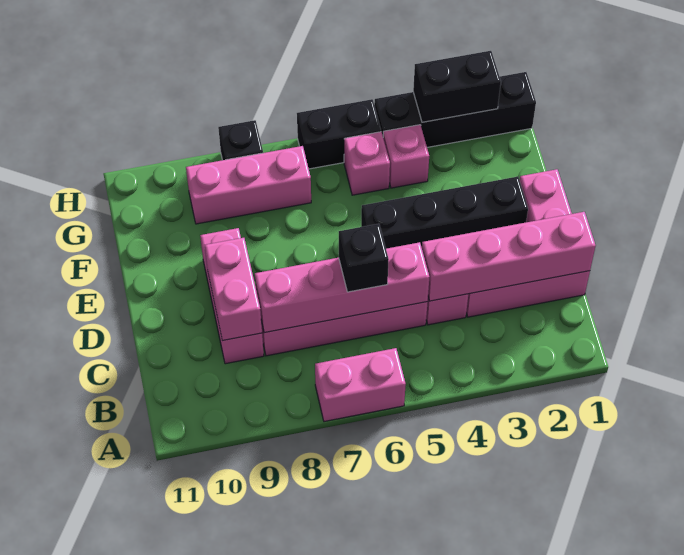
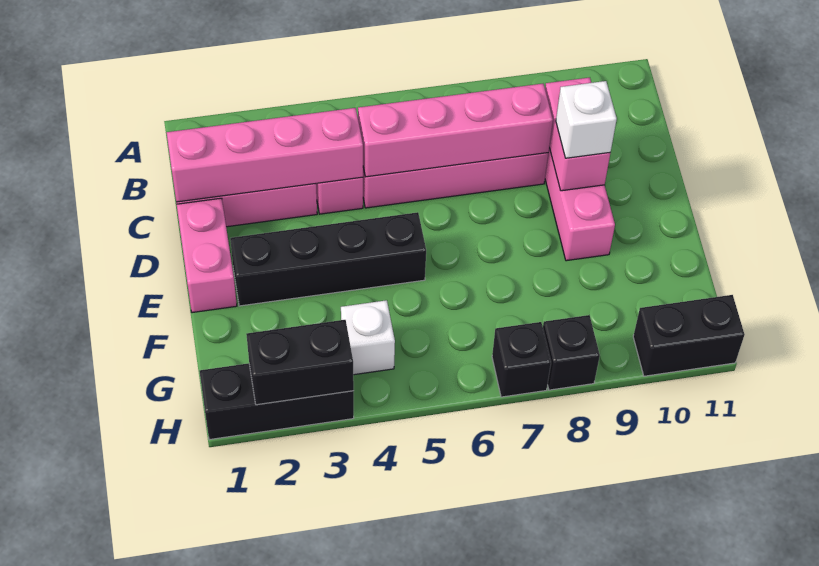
pink brick A6:A7 level 1 -> none
black brick C6 level 3 -> black brick H7 level 1
none -> white brick D9 level 3
pink brick G4 level 1 -> white brick G4 level 1
pink brick G5 level 1 -> none
pink brick G7:G9 level 1 -> none
black brick H1:H4 level 1 -> black brick H1:H3 level 1
black brick H5:H6 level 1 -> black brick H10:H11 level 1

